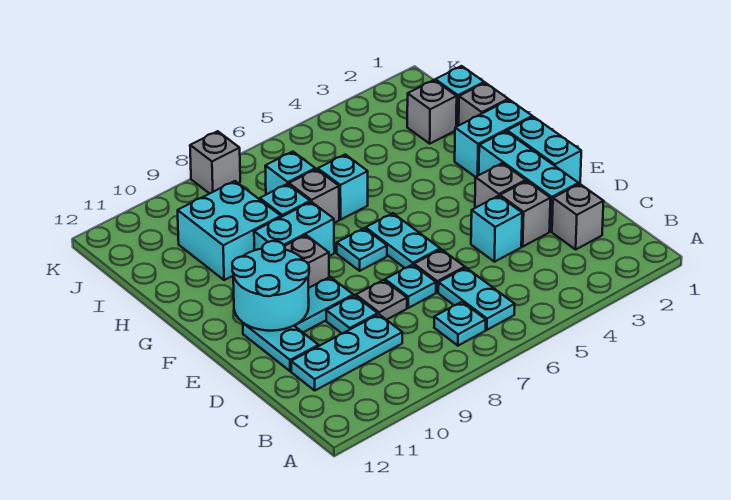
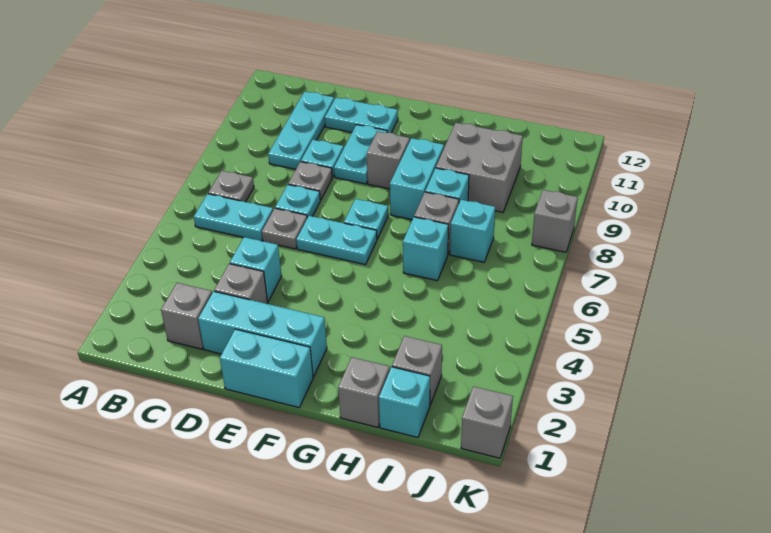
cyan plate B7 level 1 -> grey plate B7 level 1
grey brick E3 level 1 -> grey brick K1 level 1
cyan round brick E10:F11 level 2 -> none
cyan brick G1:G2 level 1 -> none
cyan brick H9:I10 level 1 -> grey brick H9:I10 level 1

